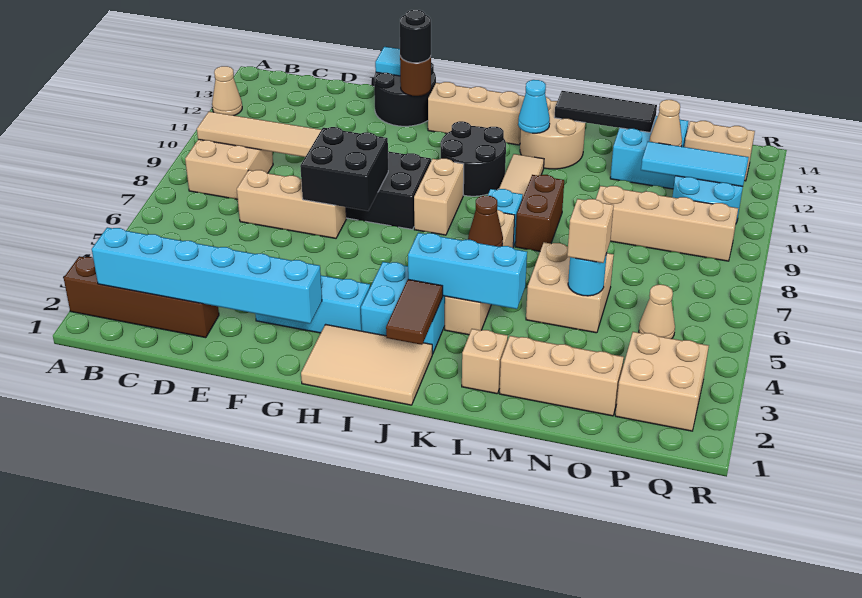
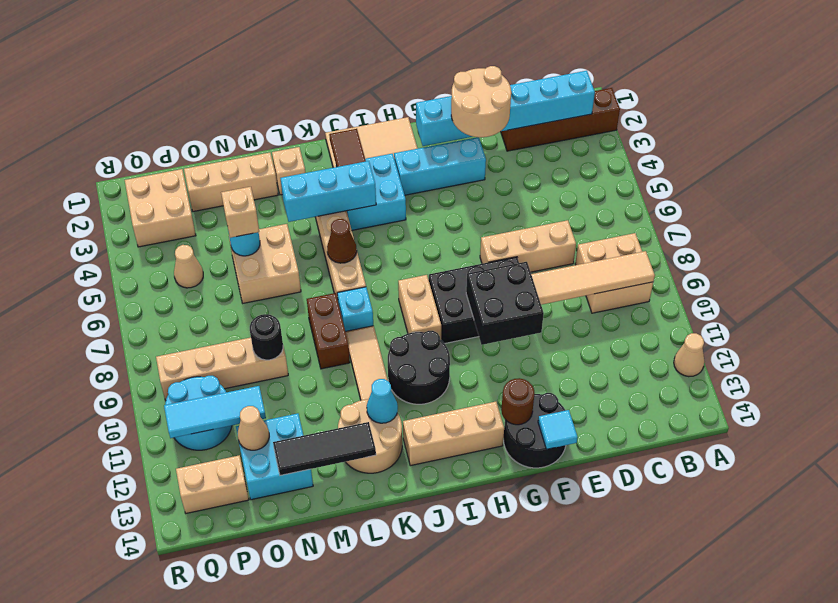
none -> tan round brick E2:F3 level 3
black brick F7:G8 level 2 -> black brick F9:G10 level 2
black round brick G13 level 3 -> black round brick N9 level 2

